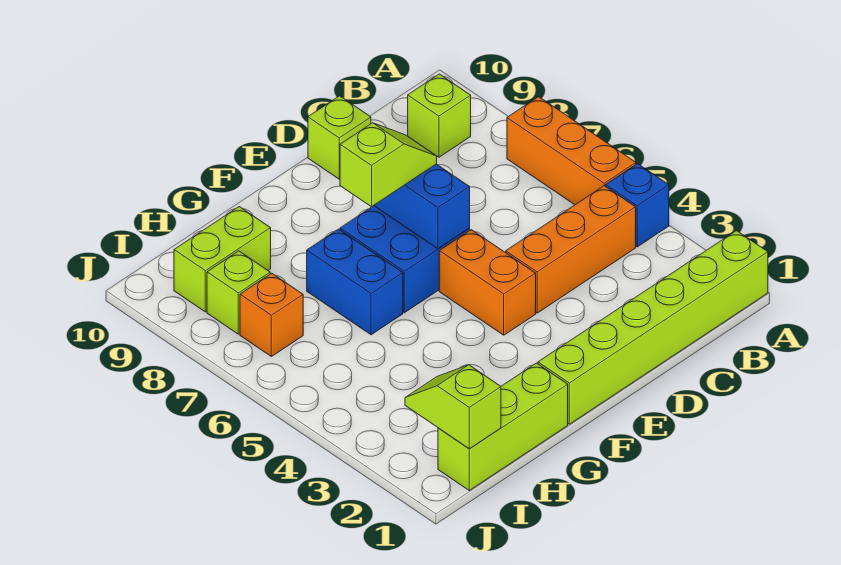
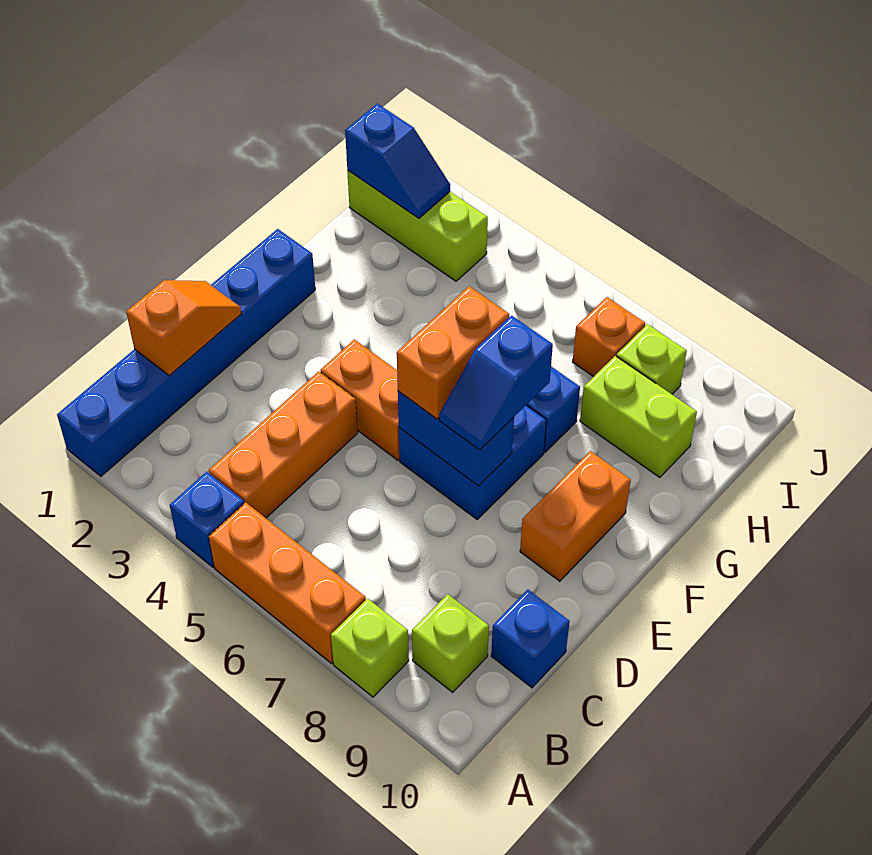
lime brick A1:F1 level 1 -> blue brick A1:F1 level 1
none -> orange slope C1:D1 level 2 top C
none -> blue brick C10 level 1
lime brick D10 level 1 -> lime brick A8 level 1
none -> orange brick E6:F6 level 3
lime slope E7:F7 level 3 top F -> blue slope E7:F7 level 3 top F
none -> orange brick E9:F9 level 1
lime brick G1:I1 level 1 -> lime brick I1:I3 level 1
lime brick H9:I9 level 1 -> lime brick H8:H9 level 1
lime slope I1:I2 level 2 top 1 -> blue slope I1:I2 level 2 top 1

